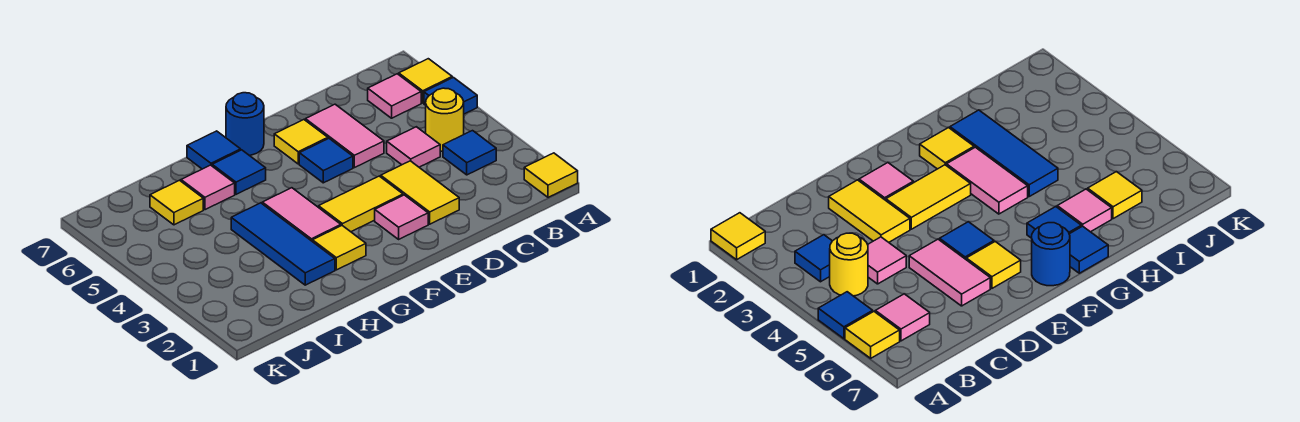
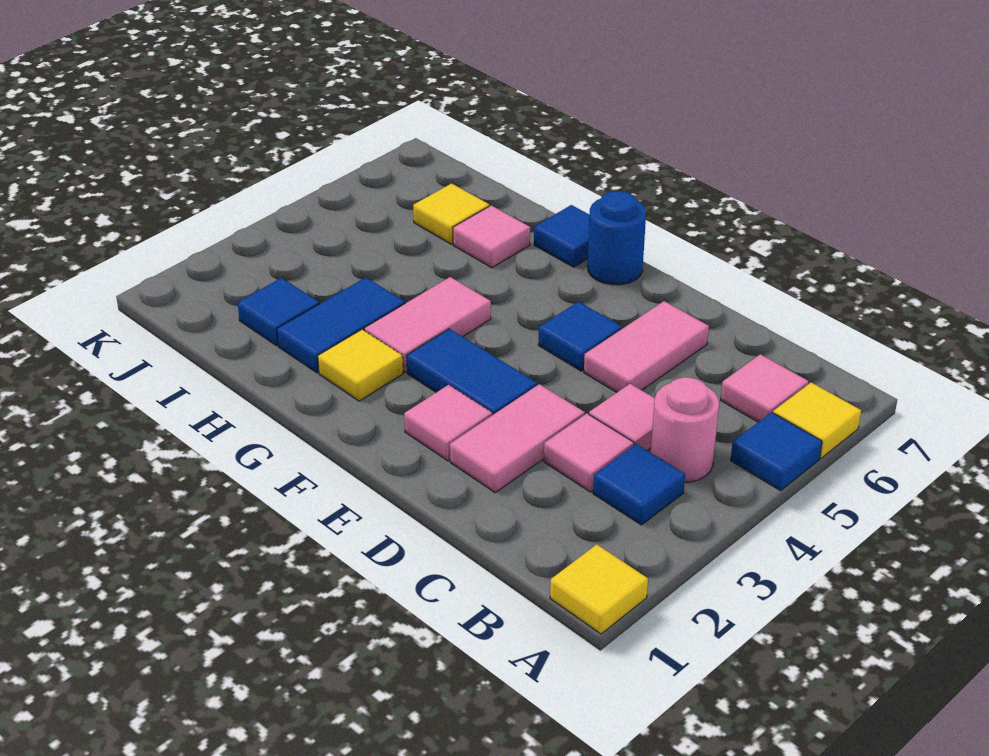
yellow round brick B4 level 1 -> pink round brick B4 level 1
none -> pink tile C3 level 1
yellow tile D2:D3 level 1 -> pink tile D2:D3 level 1
yellow tile E3:F3 level 1 -> blue tile E3:F3 level 1
yellow tile E6 level 1 -> none
blue tile G6 level 1 -> blue tile I2 level 1
blue tile H2:H4 level 1 -> blue tile H2:H3 level 1

